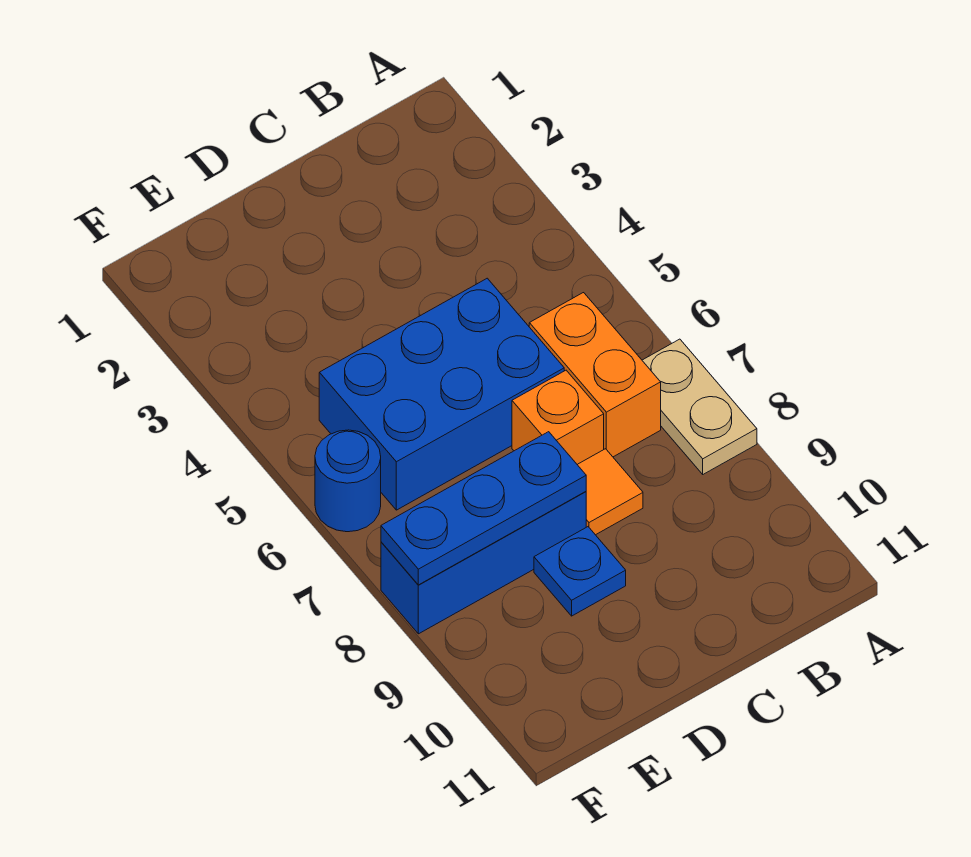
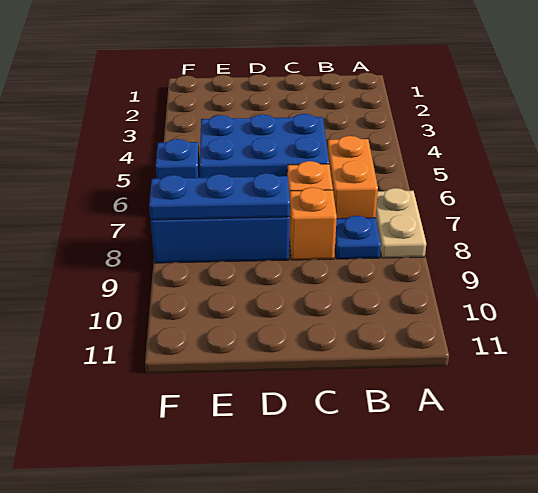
orange tile C8 level 1 -> orange brick C8 level 1
blue plate D9 level 1 -> blue plate B8 level 1
blue round brick F6 level 1 -> blue brick F6 level 1

